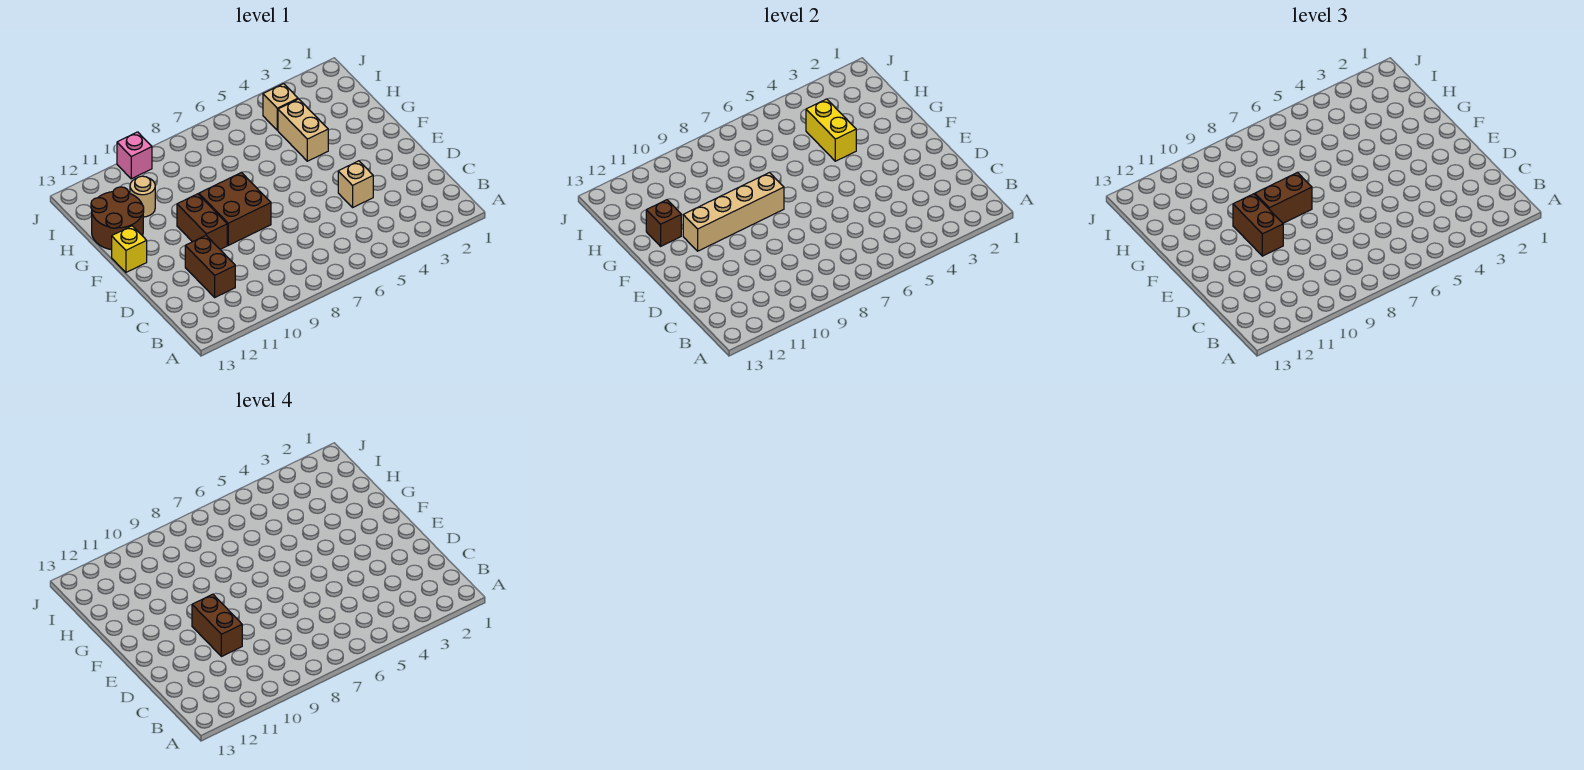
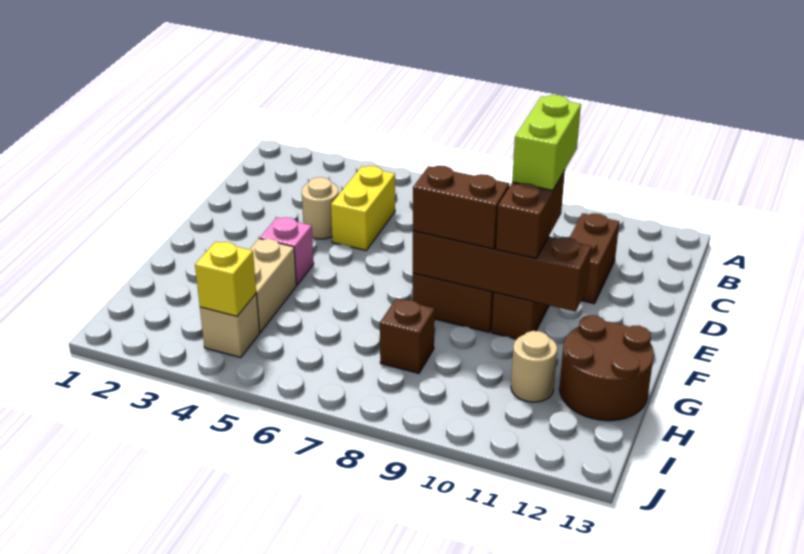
tan brick D4 level 1 -> tan round brick D4 level 1
brown brick D10:E10 level 4 -> lime brick D10:E10 level 4
tan brick F8:F11 level 2 -> brown brick F8:F11 level 2
yellow brick F13 level 1 -> yellow brick I4 level 2
yellow brick G4:H4 level 2 -> yellow brick C5:D5 level 1
brown brick G12 level 2 -> brown brick H8 level 1
pink brick J10 level 1 -> pink brick F4 level 1

